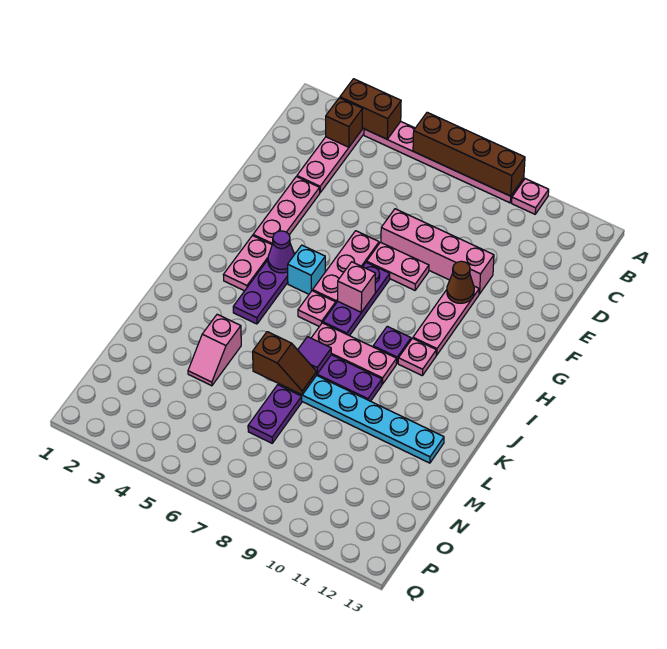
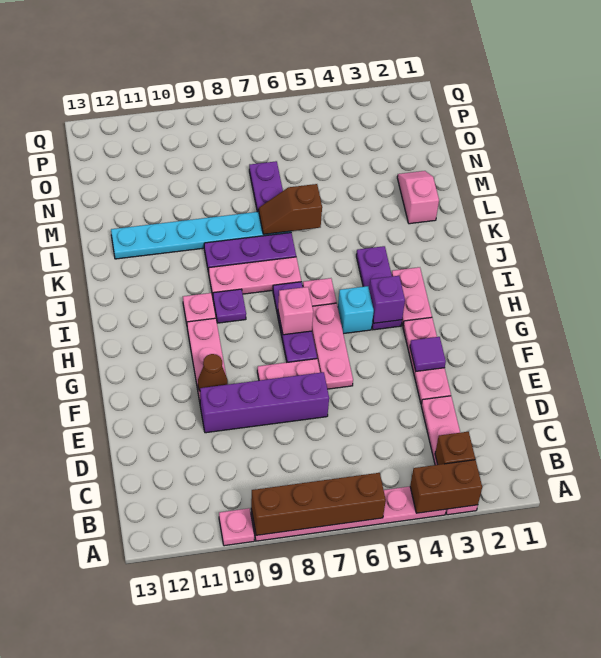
pink brick E7:E10 level 1 -> purple brick E7:E10 level 1
purple cone H4 level 2 -> purple brick H4 level 2
purple tile K7 level 2 -> purple tile F3 level 2
pink slope L4:M4 level 1 top L -> pink slope L2:M2 level 1 top L

